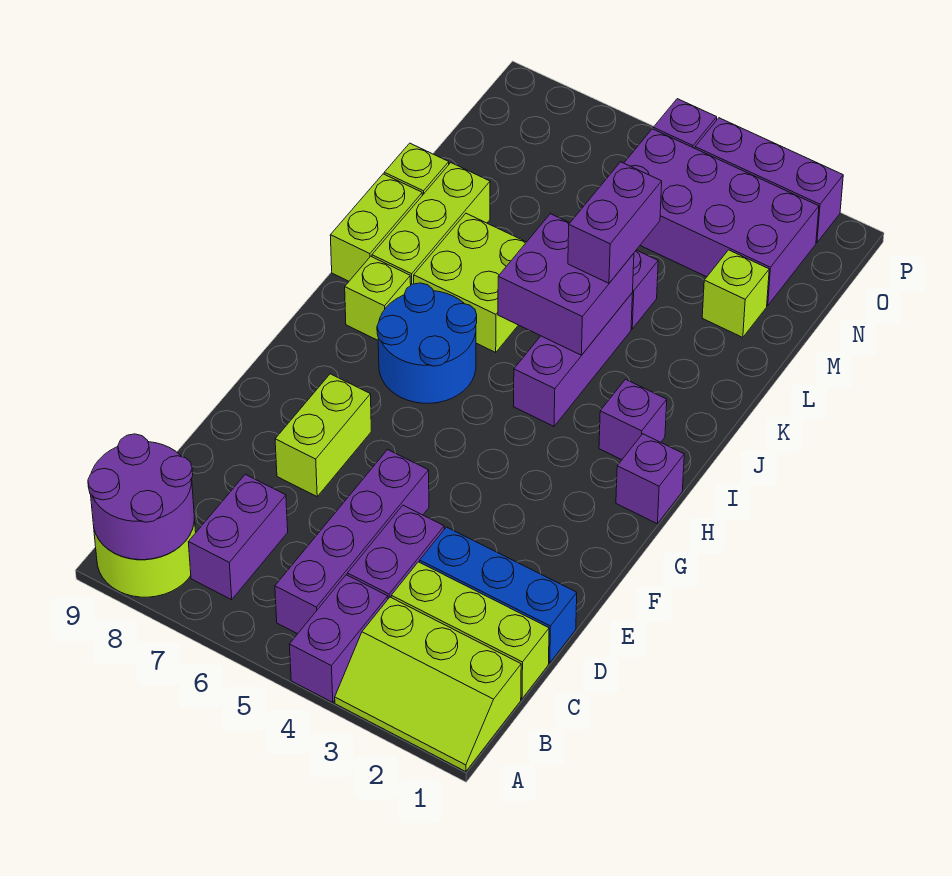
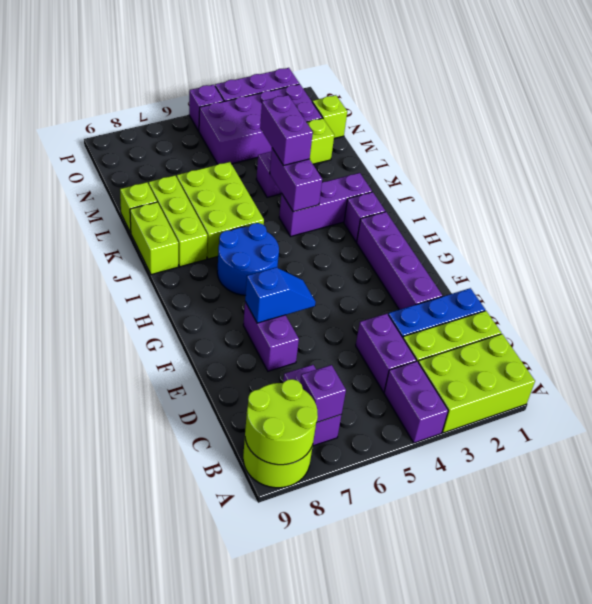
lime slope A1:B3 level 1 top B -> lime brick A1:B3 level 1
purple round brick A8:B9 level 2 -> lime round brick A8:B9 level 2
purple brick B5:E5 level 1 -> purple brick E2:H2 level 1
lime brick E7:F7 level 1 -> purple brick E7:F7 level 1
none -> blue slope F6:F7 level 2 top 7
purple brick H1 level 1 -> purple brick B7 level 2
purple brick I4:K4 level 1 -> purple brick J2:J4 level 1
lime brick I8 level 1 -> lime brick N1 level 1
purple brick J4:K5 level 2 -> purple brick J4:K4 level 2
lime brick J6:K7 level 1 -> lime brick J6:L7 level 1

